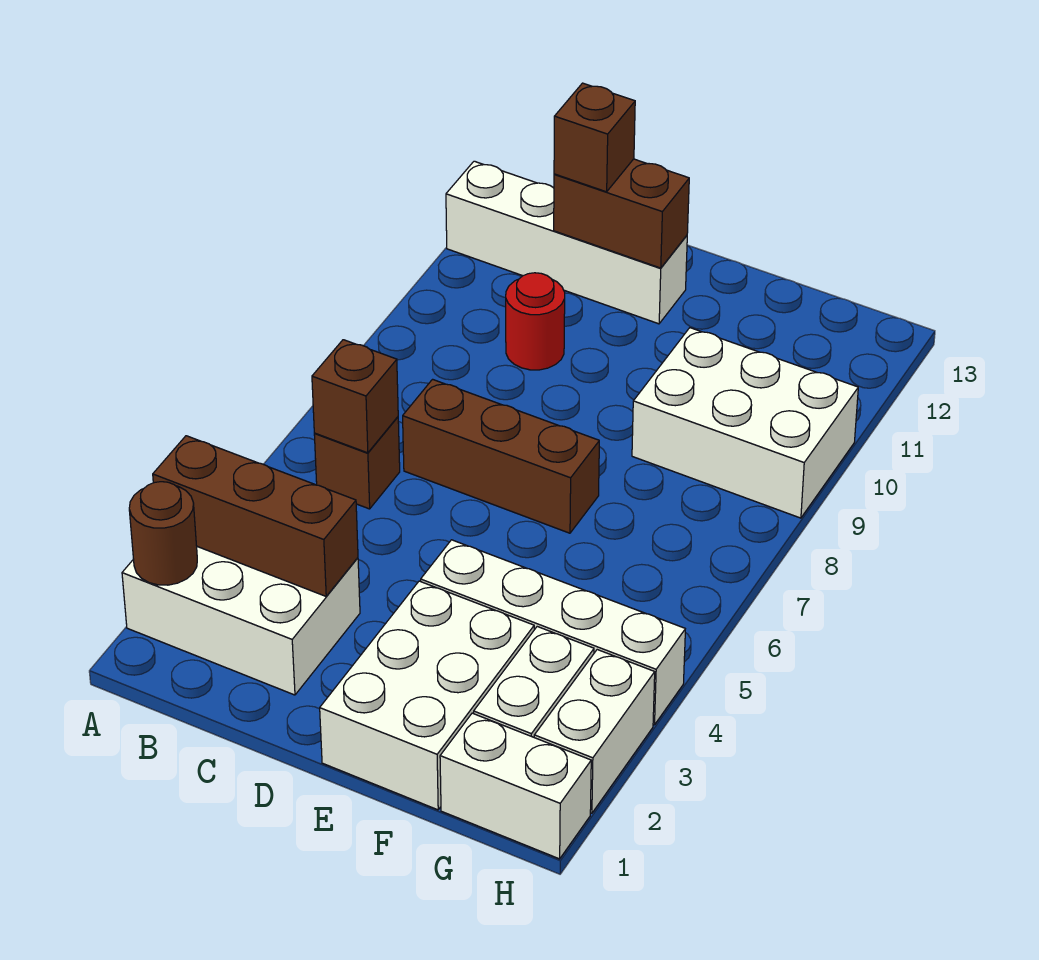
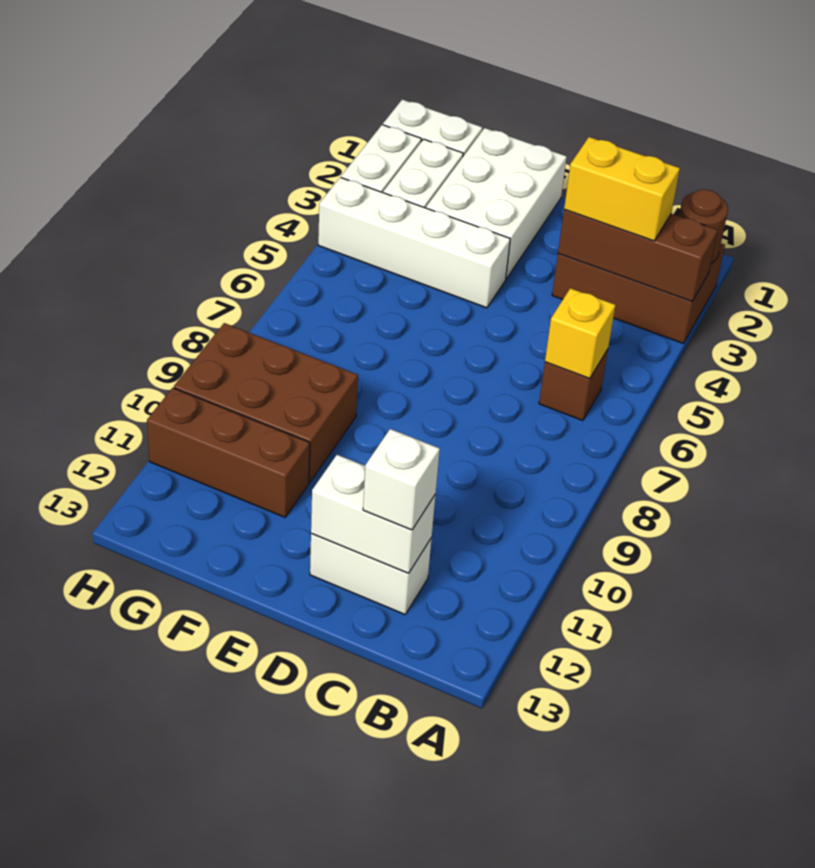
white brick A2:C3 level 1 -> brown brick A2:C3 level 1
white brick A12:D12 level 1 -> white brick C12:D12 level 1
none -> yellow brick B3:C3 level 3
brown brick B6 level 2 -> yellow brick B6 level 2
brown brick C7:E7 level 1 -> brown brick F11:H11 level 1
red round brick C10 level 1 -> none
brown brick C12:D12 level 2 -> white brick C12:D12 level 2
brown brick C12 level 3 -> white brick C12 level 3
white brick F9:H10 level 1 -> brown brick F9:H10 level 1

